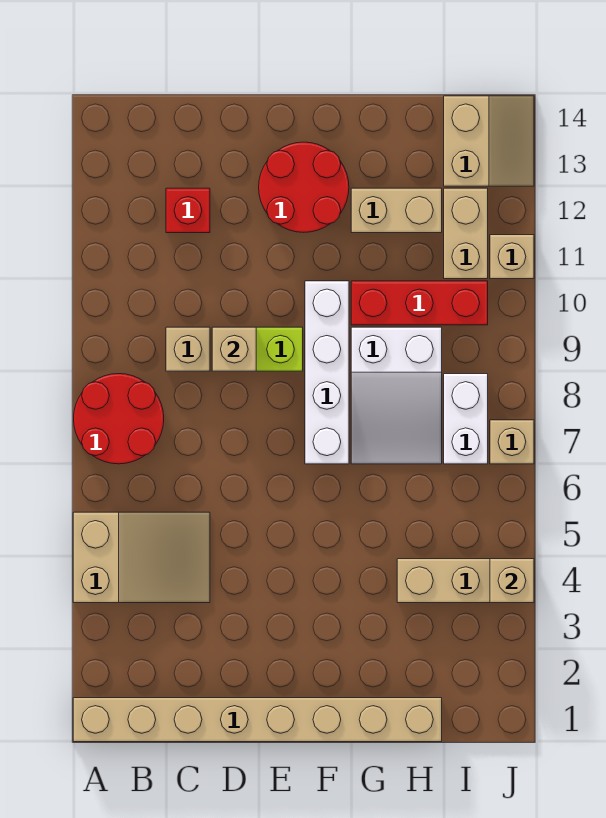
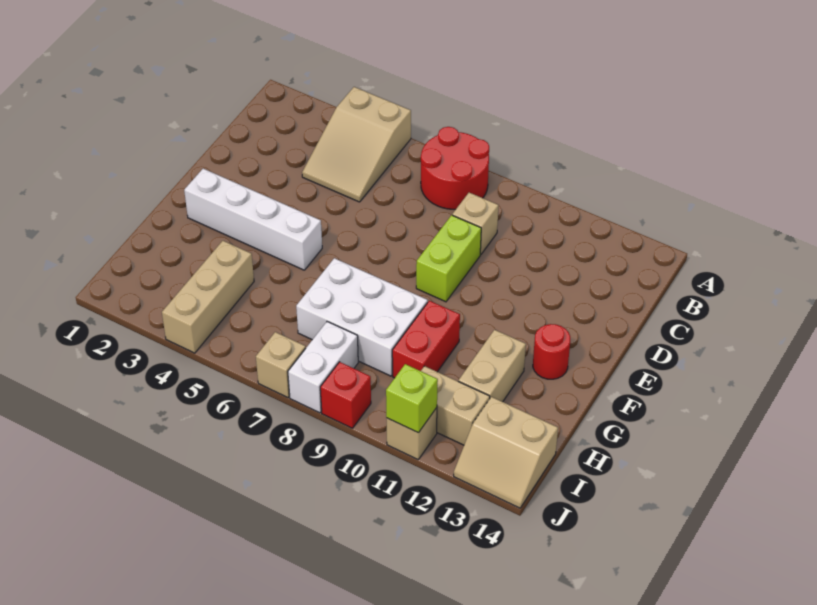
tan brick A1:H1 level 1 -> none
red brick C12 level 1 -> red brick J9 level 1
tan brick D9 level 2 -> none
red round brick E12:F13 level 1 -> red round brick F13 level 1
white brick F7:F10 level 1 -> white brick F2:F5 level 1
white slope G7:H9 level 1 top 9 -> white brick G7:H9 level 1
red brick G10:I10 level 1 -> red brick G10:H10 level 1
white brick I7:I8 level 1 -> white brick I8:J8 level 1
tan brick J4 level 2 -> none
none -> lime brick J11 level 2

